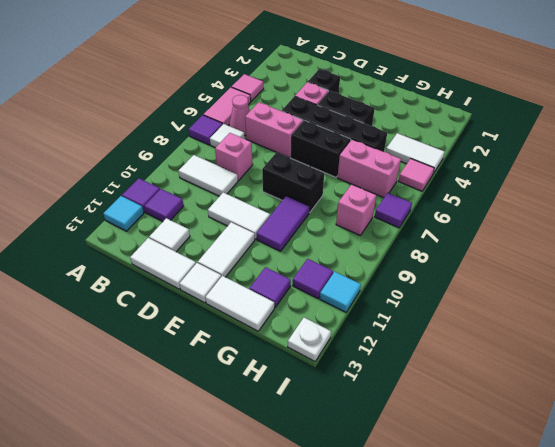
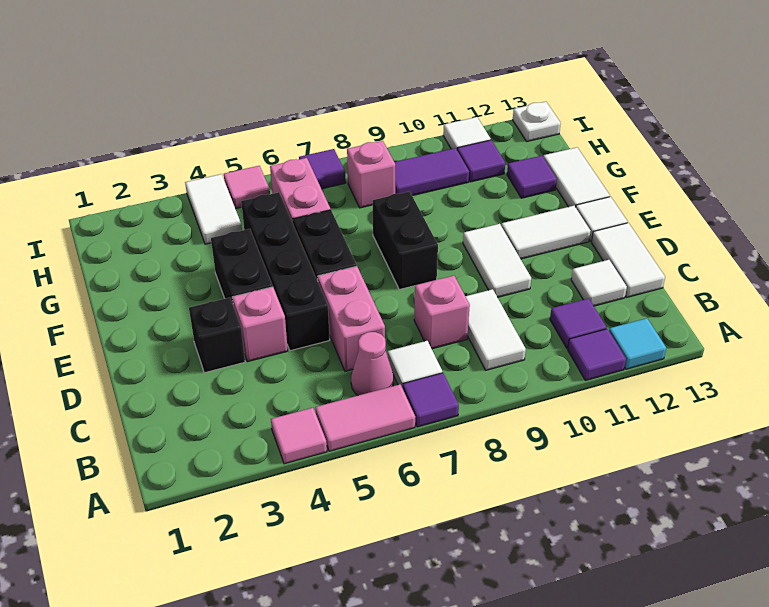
purple tile F9:F10 level 1 -> purple tile H9:H10 level 1
cyan tile I11 level 1 -> white tile I11 level 1

